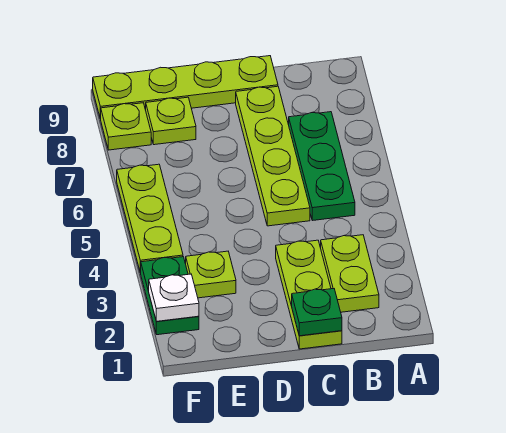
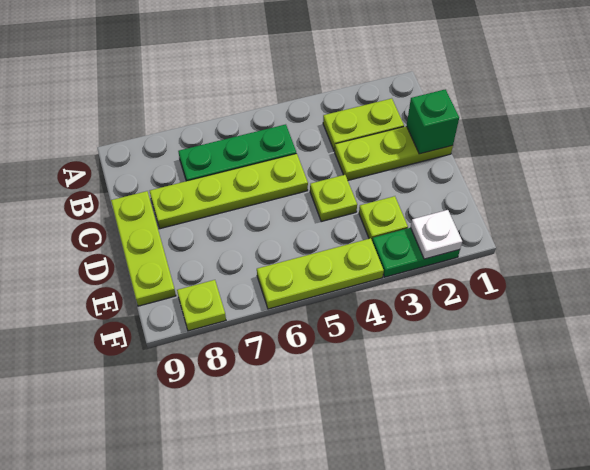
green plate C1 level 2 -> green brick C1 level 2
lime plate C9:F9 level 1 -> lime plate C9:E9 level 1
lime plate E8 level 1 -> lime plate D4 level 1

